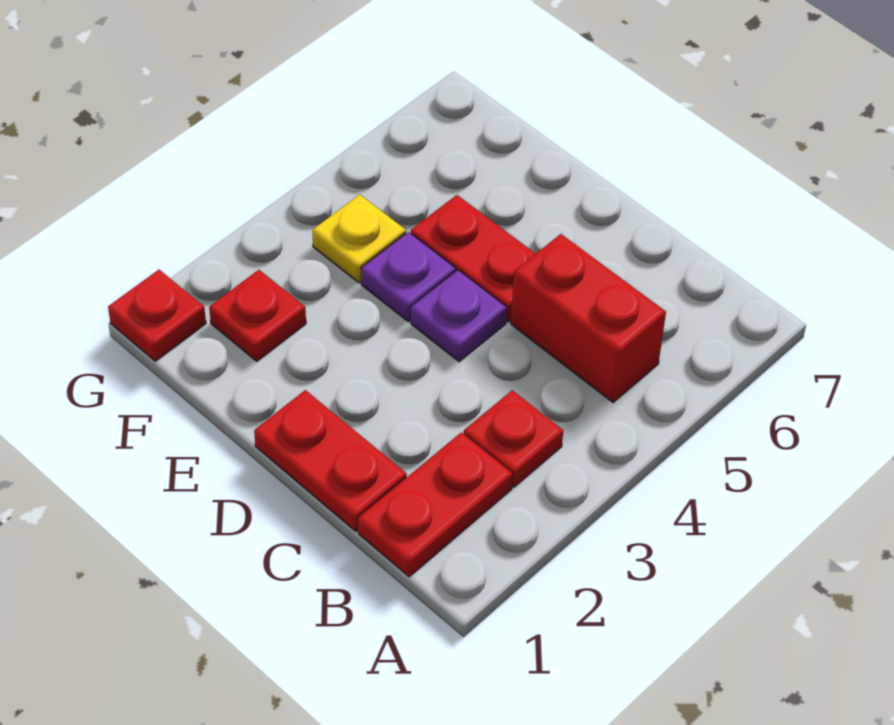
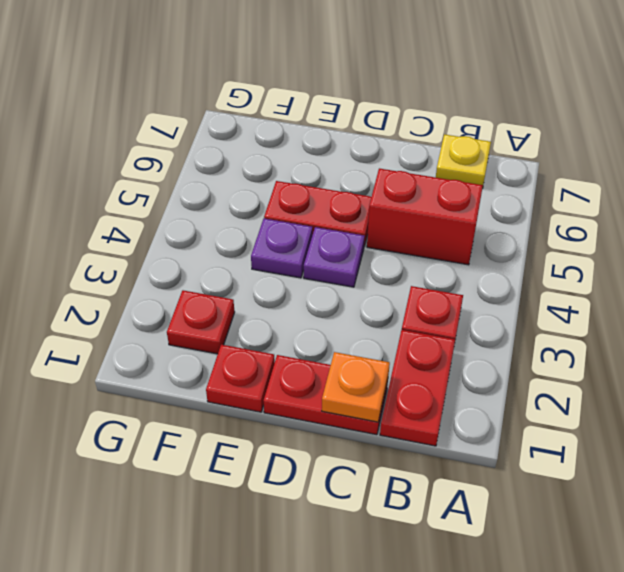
none -> orange plate C1 level 2
yellow plate F4 level 1 -> yellow plate B7 level 1
red plate G1 level 1 -> red plate E1 level 1

